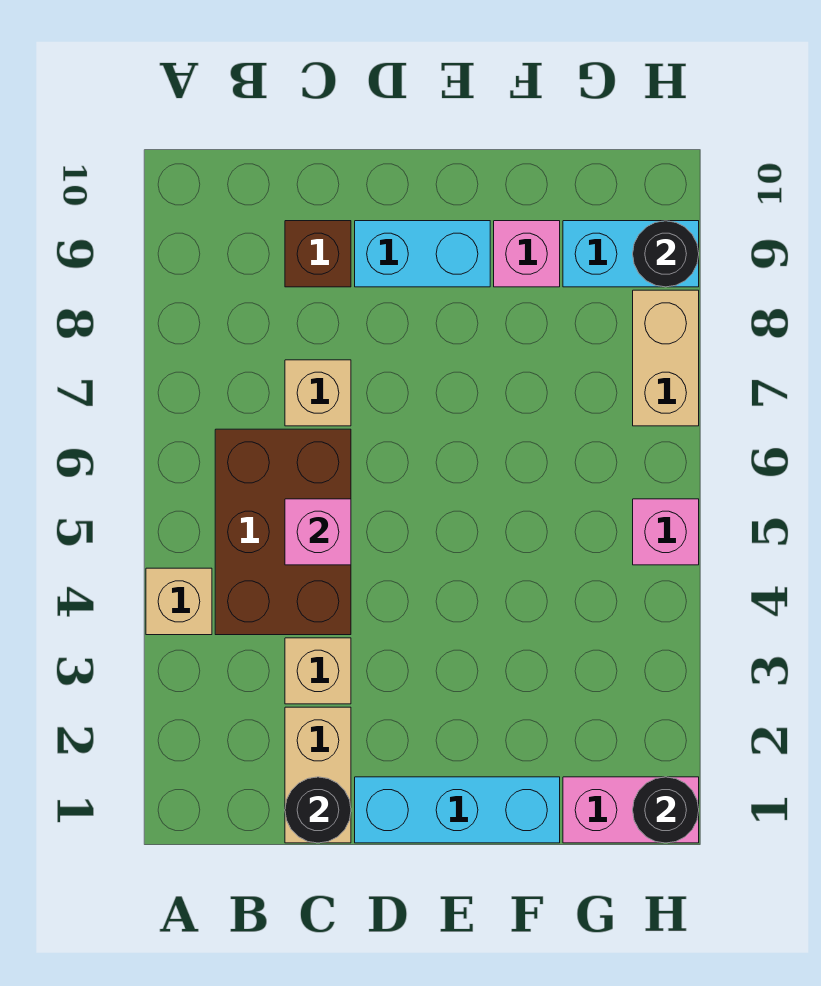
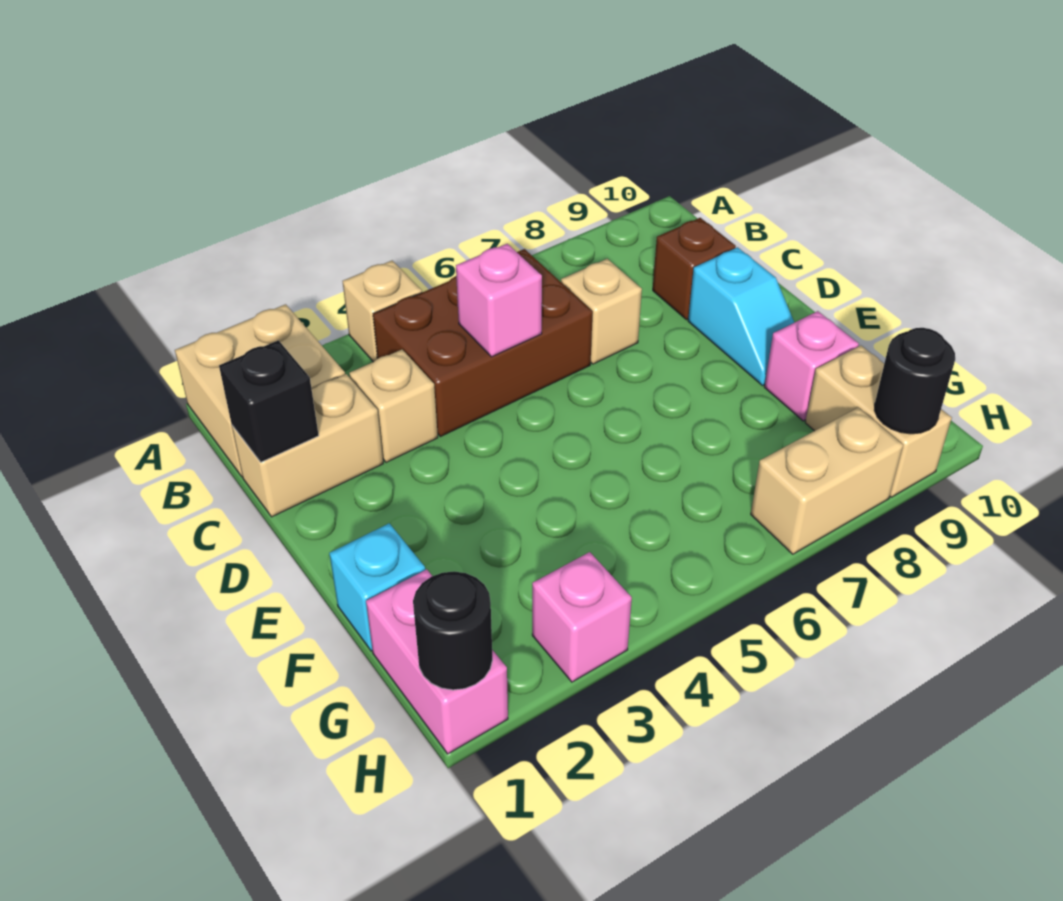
none -> tan brick A1:B2 level 1
black round brick C1 level 2 -> black brick C1 level 2
cyan brick D1:F1 level 1 -> cyan brick F1 level 1
cyan brick D9:E9 level 1 -> cyan slope D9:E9 level 1 top D
cyan brick G9:H9 level 1 -> tan brick G9:H9 level 1
pink brick H5 level 1 -> pink brick H3 level 1

